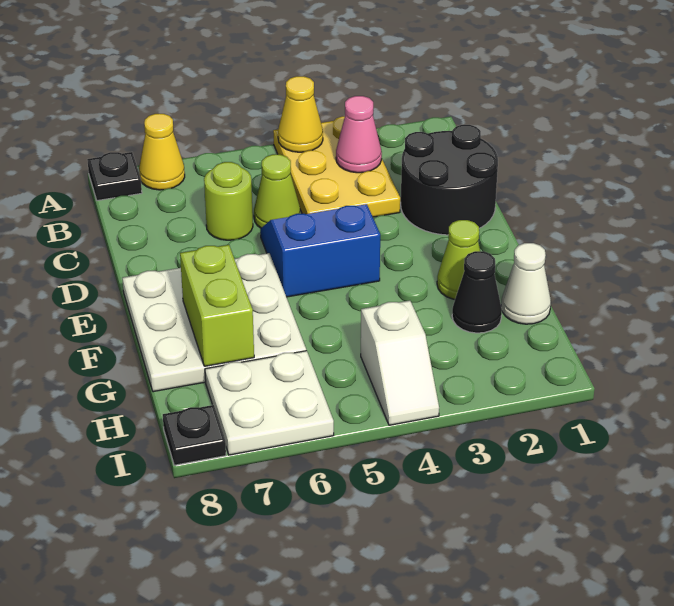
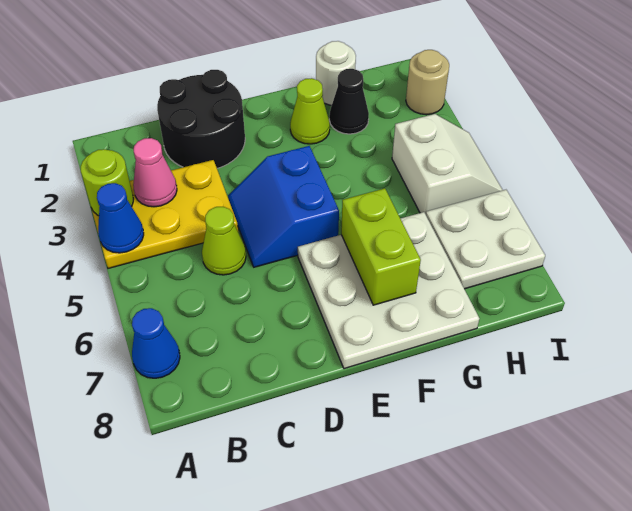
yellow cone A4 level 2 -> blue cone A4 level 2
yellow cone A7 level 1 -> blue cone A7 level 1
black plate A8 level 1 -> none
lime round brick C6 level 1 -> lime round brick A3 level 2
lime brick F7:G7 level 2 -> lime brick F6:F7 level 2
white cone G1 level 1 -> white round brick G1 level 1
white slope H4:I4 level 1 top H -> white slope H4:I5 level 1 top H
none -> tan round brick I2 level 1
black plate I8 level 1 -> none

